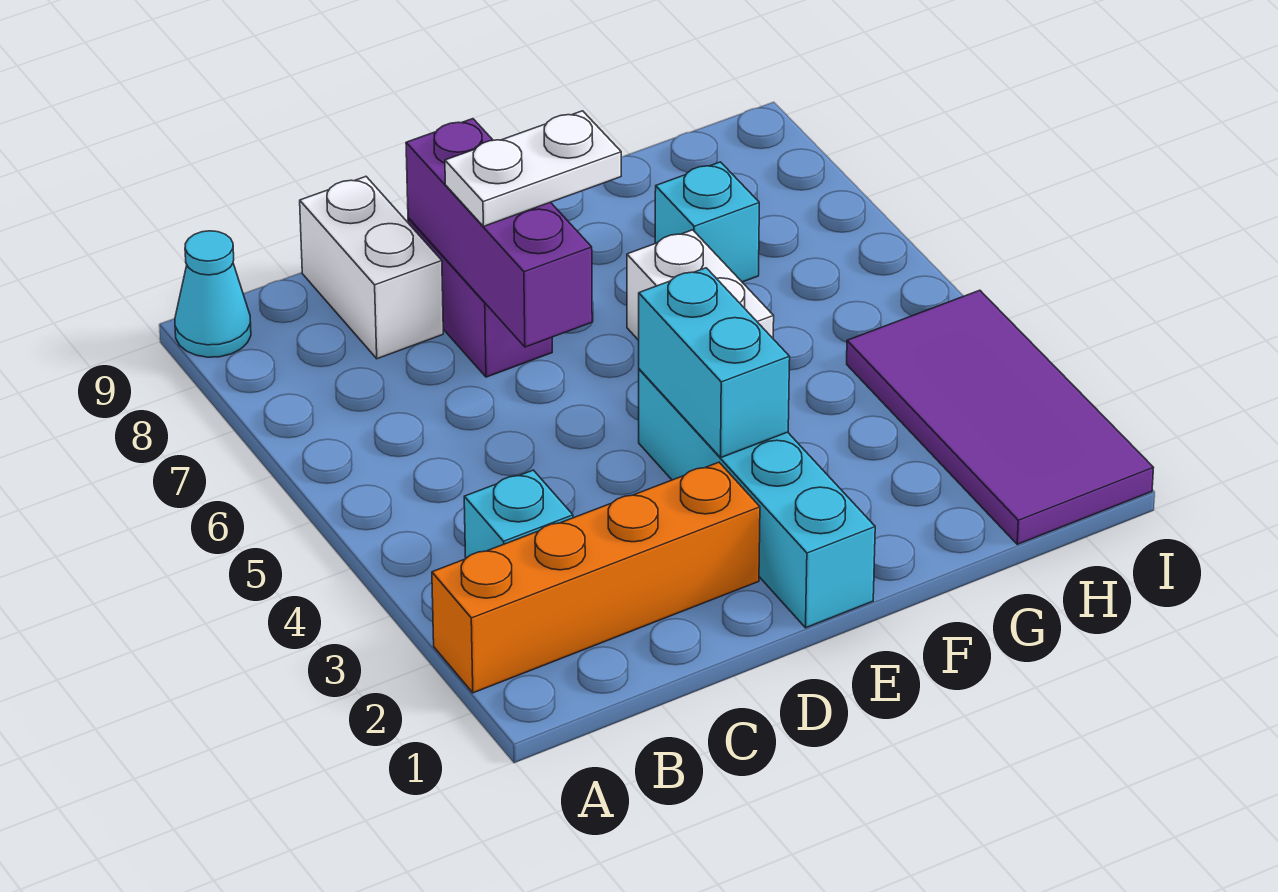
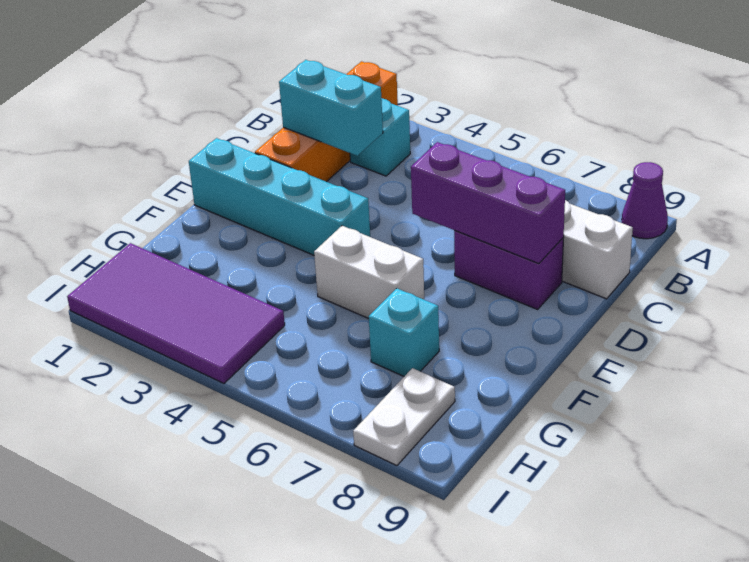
cyan cone A9 level 1 -> purple cone A9 level 1
white plate D7:E7 level 3 -> white plate H8:I8 level 1
cyan brick E3:E4 level 2 -> cyan brick C2:C3 level 2

